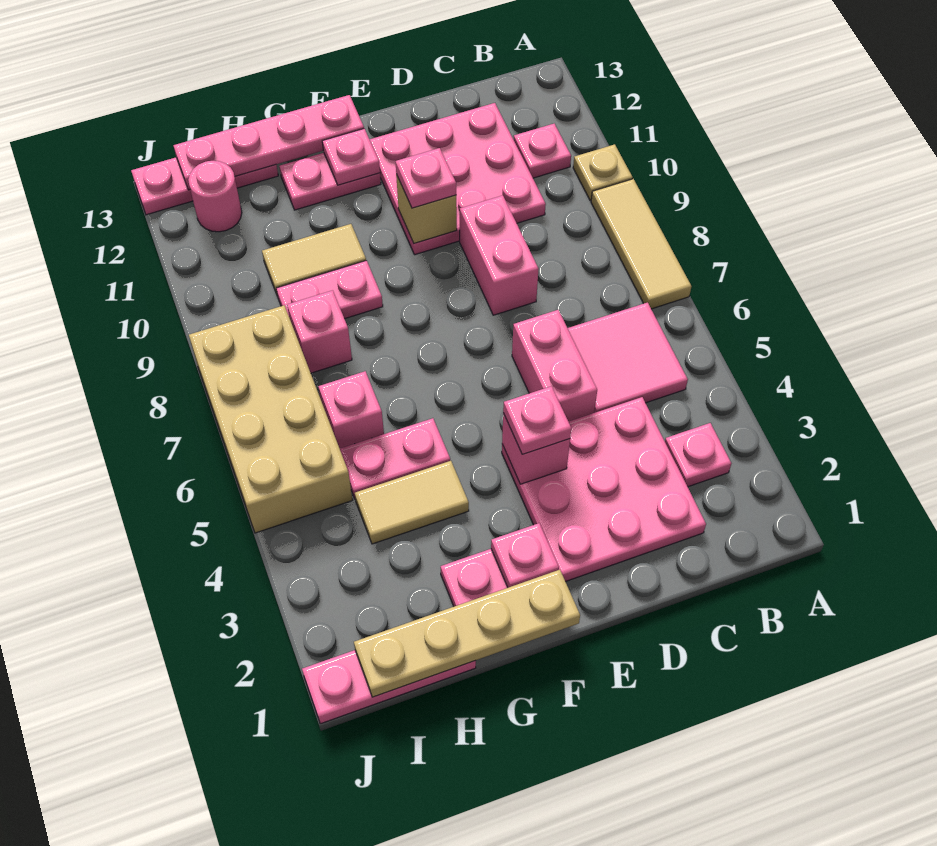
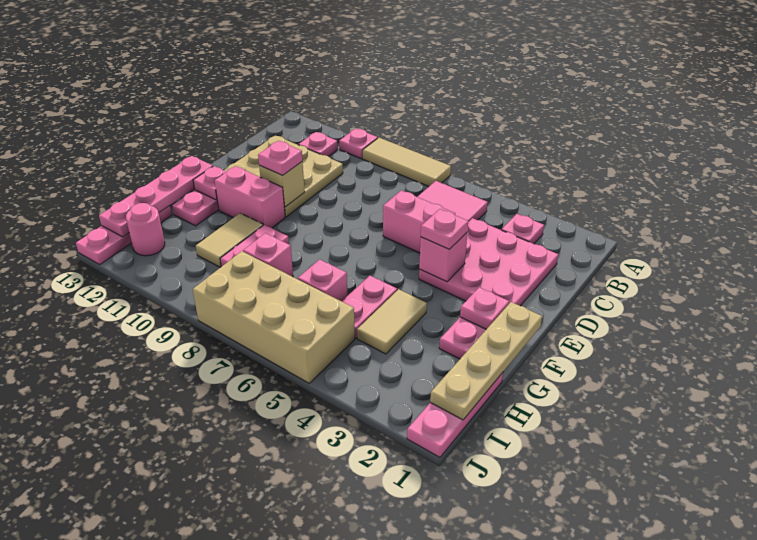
tan plate A10 level 1 -> pink plate A10 level 1
pink plate C10:E12 level 1 -> tan plate C10:E12 level 1
pink brick D8:D9 level 1 -> pink brick F10:F11 level 1

